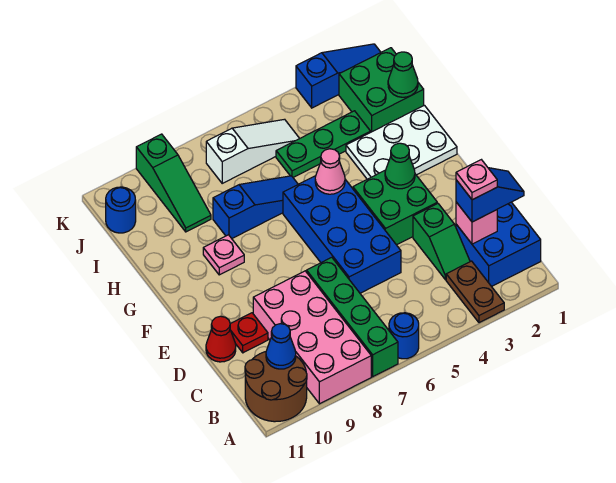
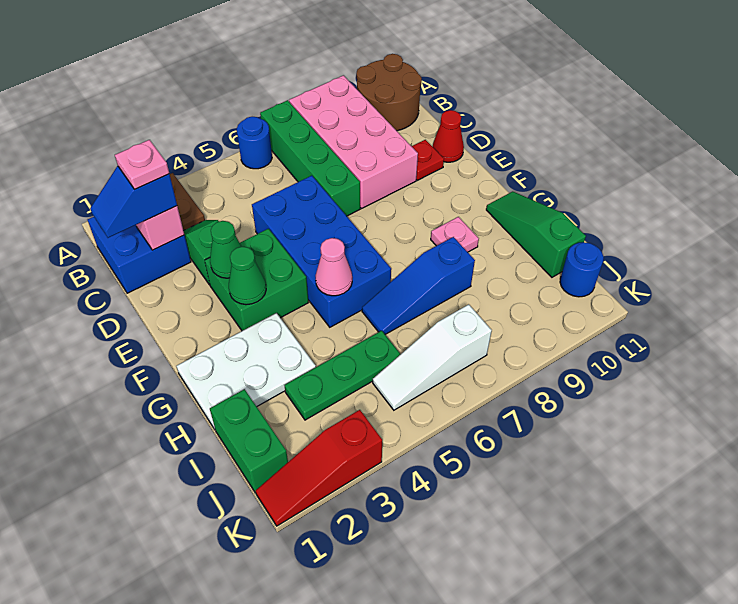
blue cone B10 level 2 -> none
green brick I1:J2 level 1 -> green brick I1:J1 level 1
green cone I1 level 2 -> green cone E3 level 2
green slope I9:K9 level 1 top K -> green slope G11:I11 level 1 top I
blue slope K1:K3 level 1 top 3 -> red slope K1:K3 level 1 top 3

